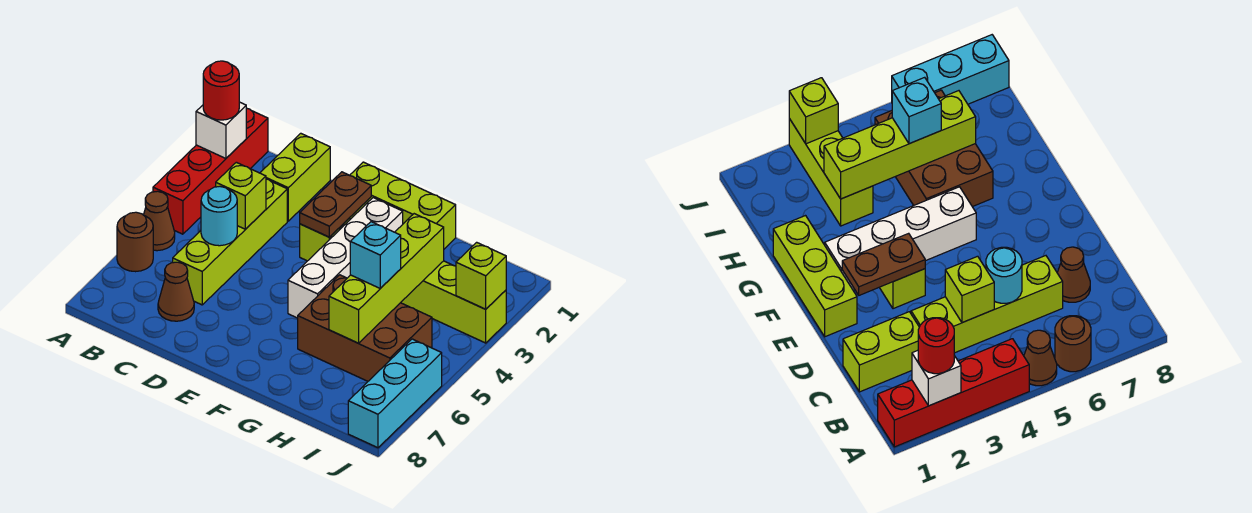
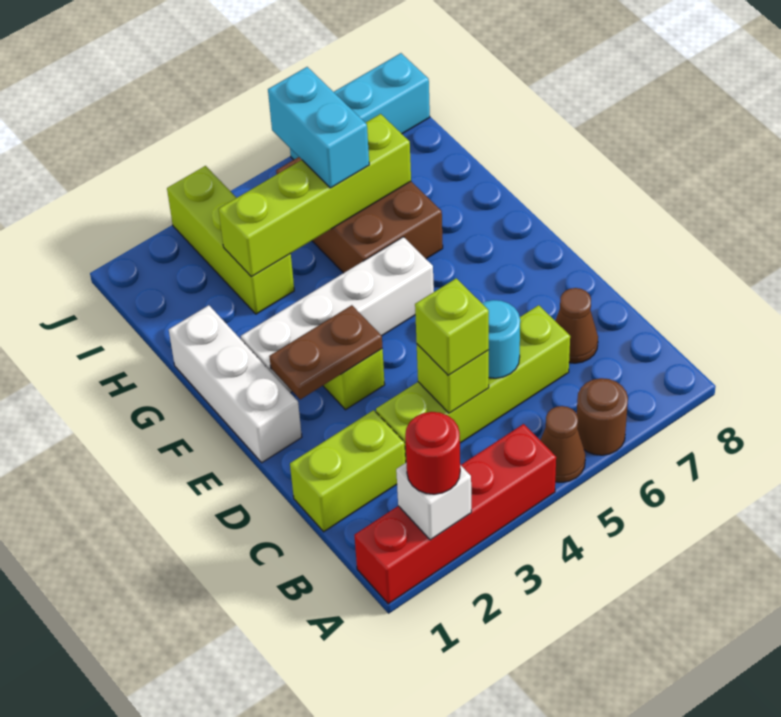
lime brick E1:G1 level 1 -> white brick E1:G1 level 1
cyan brick H5 level 3 -> cyan brick H5:I5 level 3
lime brick J3 level 2 -> lime brick C4 level 3

